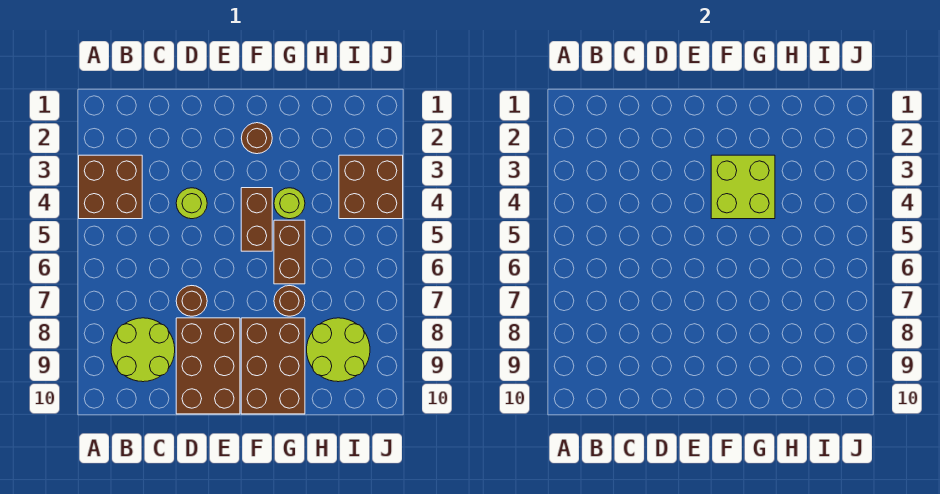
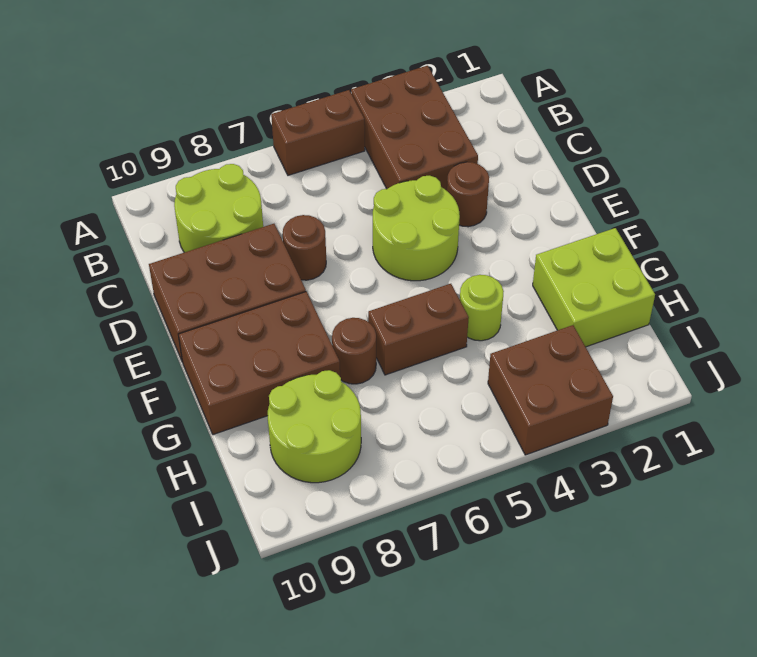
brown brick A3:B4 level 1 -> brown brick A3:C4 level 1
lime round brick D4 level 1 -> lime round brick D4:E5 level 1
brown round brick F2 level 1 -> brown round brick D3 level 1
lime brick F3:G4 level 2 -> lime brick G1:H2 level 1
brown brick F4:F5 level 1 -> brown brick A5:A6 level 1

